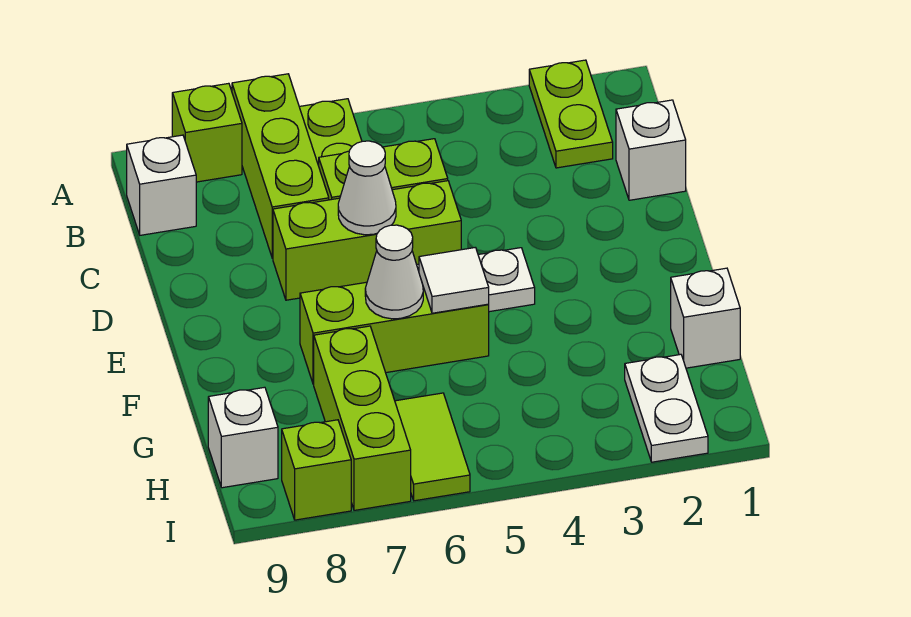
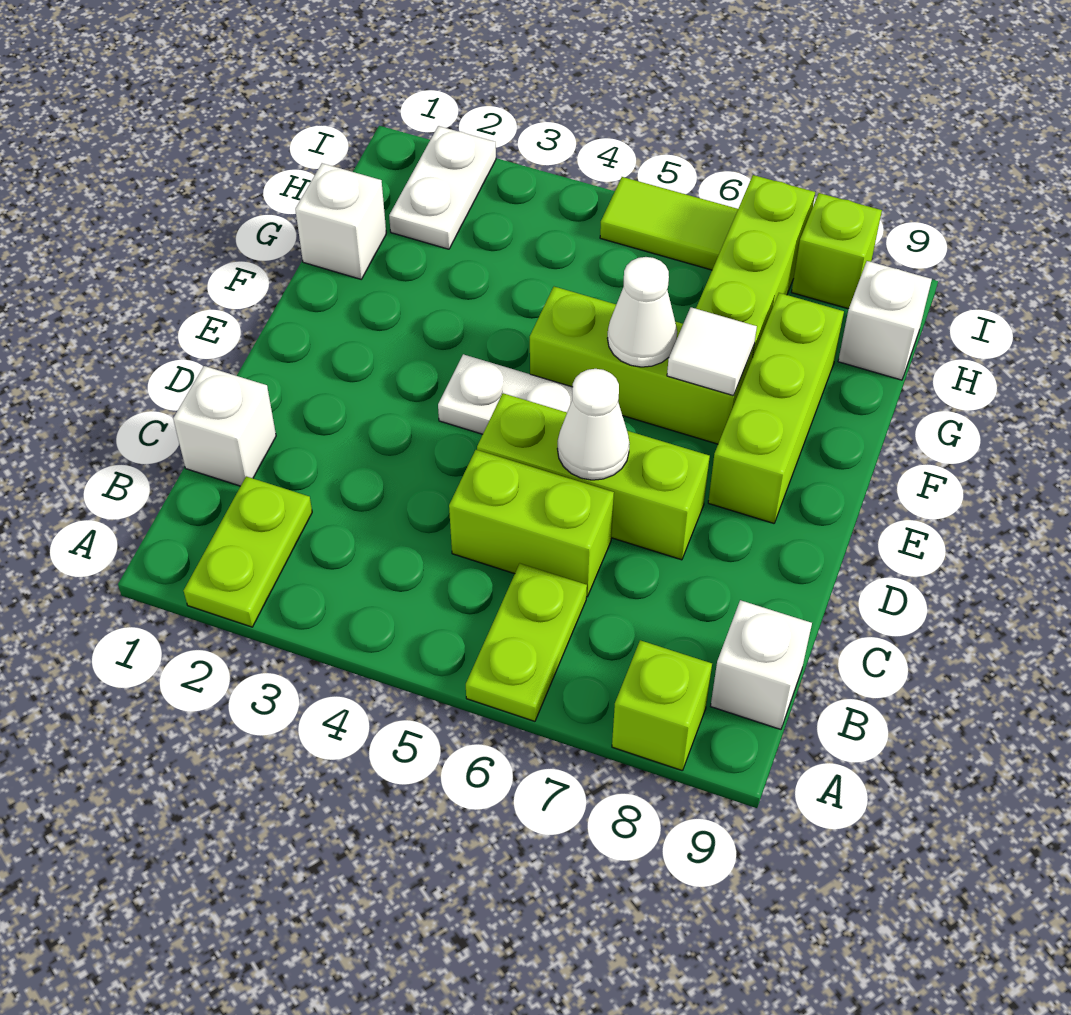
lime brick A7:C7 level 1 -> lime brick E8:G8 level 1
white tile F5 level 2 -> white tile F7 level 2
lime tile H6:I6 level 1 -> lime tile I5:I6 level 1

